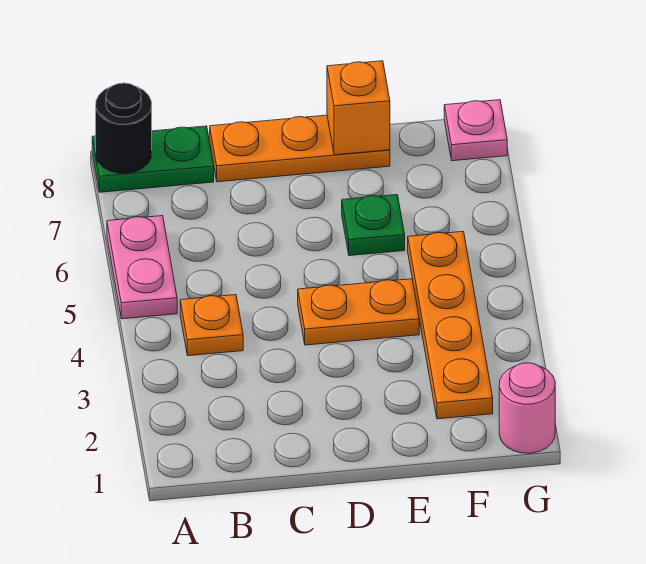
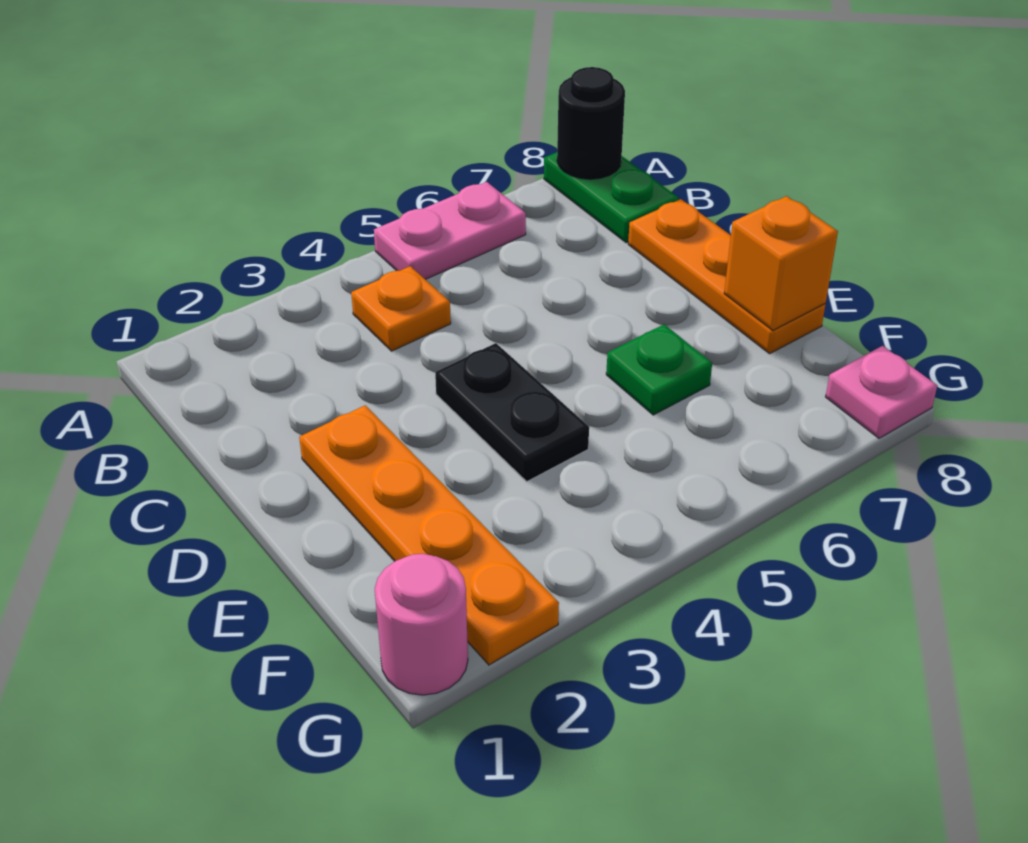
orange plate D4:E4 level 1 -> black plate D4:E4 level 1
orange plate F2:F5 level 1 -> orange plate D2:G2 level 1

